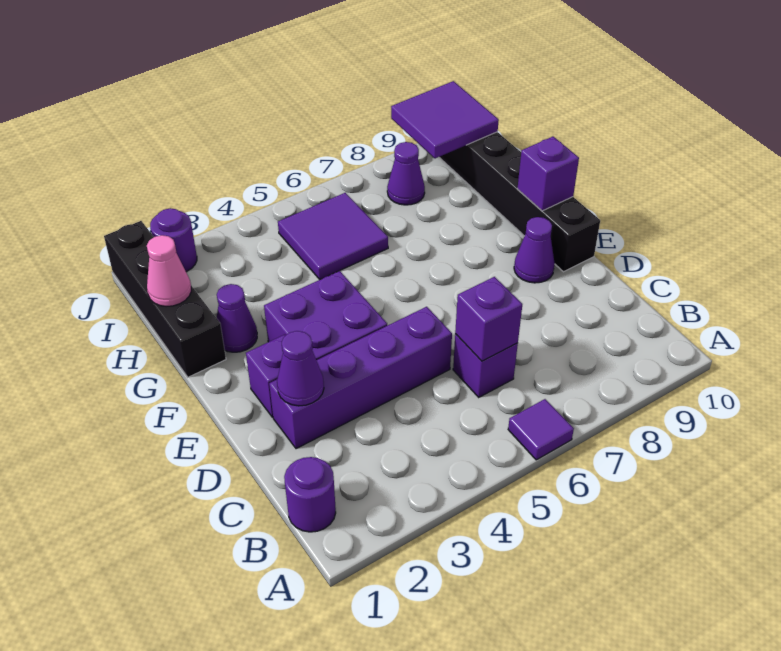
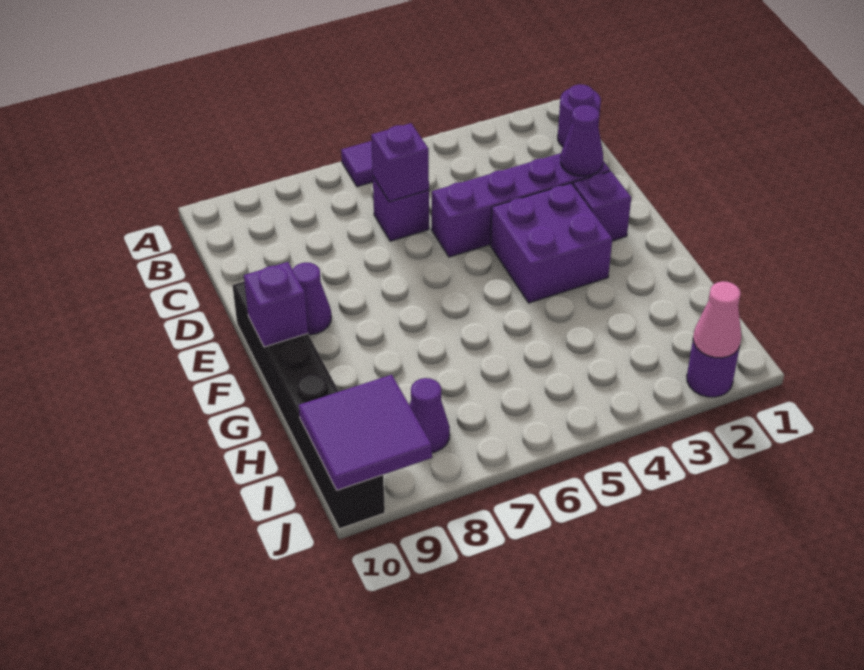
black brick G1:J1 level 1 -> none
purple cone G2 level 1 -> none
pink cone H1 level 2 -> pink cone J2 level 2
purple tile H5:I6 level 1 -> none

